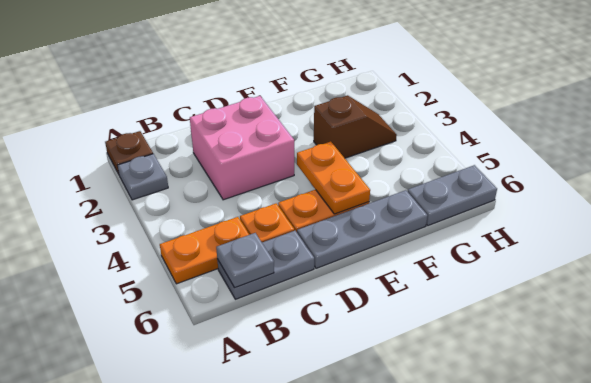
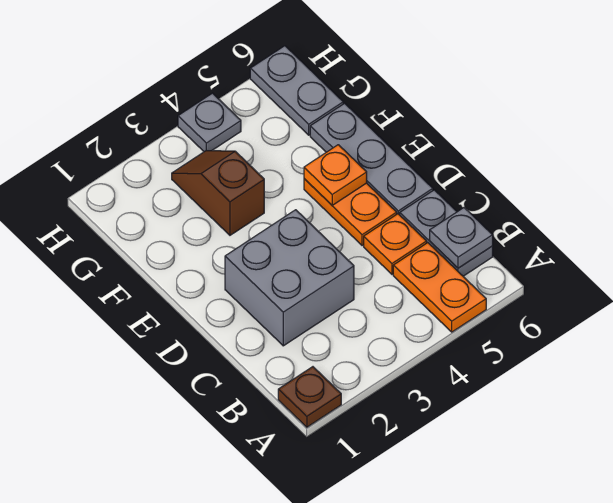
grey plate A2 level 1 -> grey plate H4 level 1
pink brick C2:D3 level 1 -> grey brick C2:D3 level 1
orange plate E4:E5 level 2 -> orange plate E5 level 2

